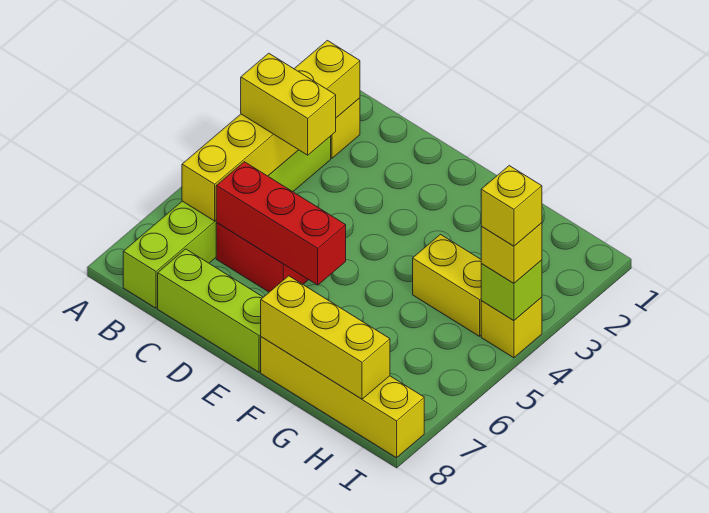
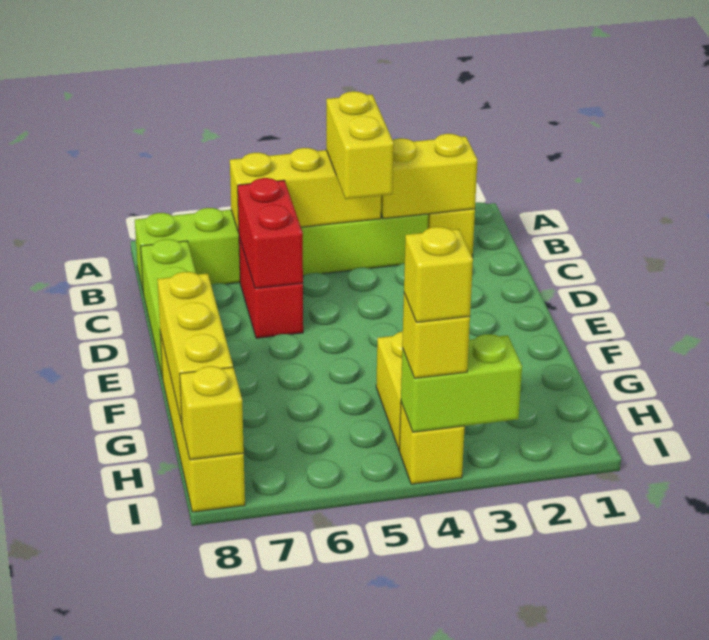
red brick C6:E6 level 2 -> red brick C6:D6 level 2
lime brick I4 level 2 -> lime brick I3:I4 level 2
none -> yellow brick I8 level 2

